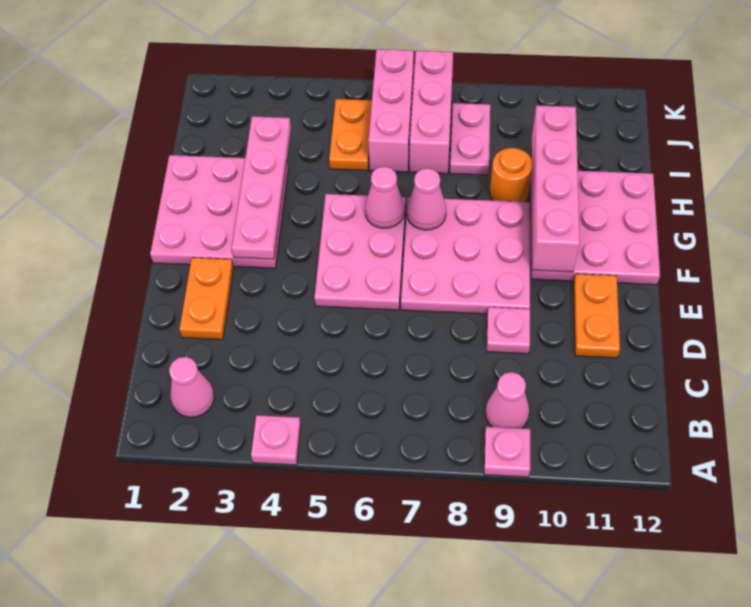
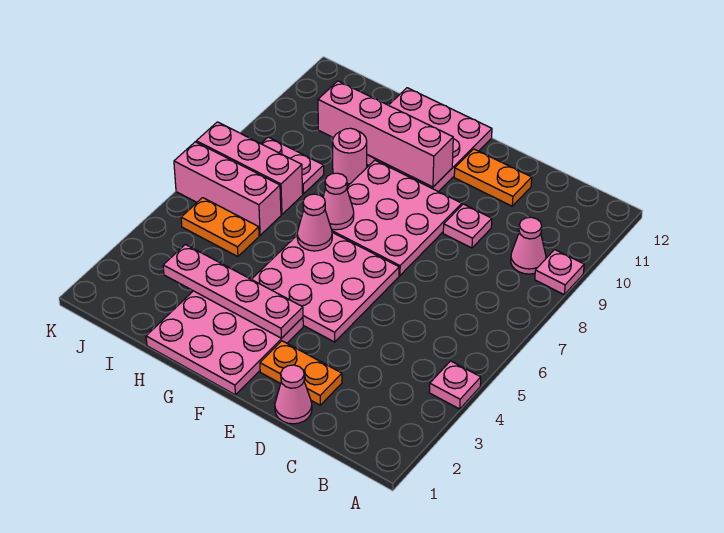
pink cone B2 level 1 -> pink cone D1 level 1
pink plate E5:G6 level 1 -> pink plate E4:G6 level 1
orange round brick H9 level 1 -> pink round brick H9 level 1

